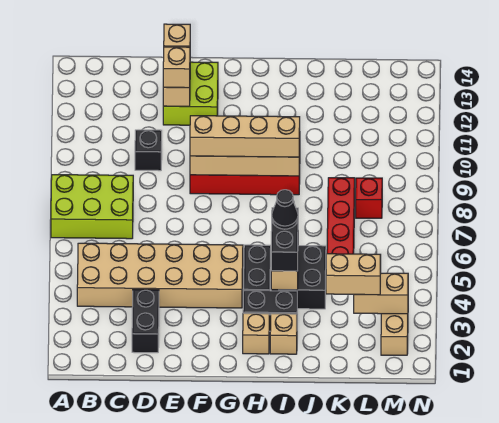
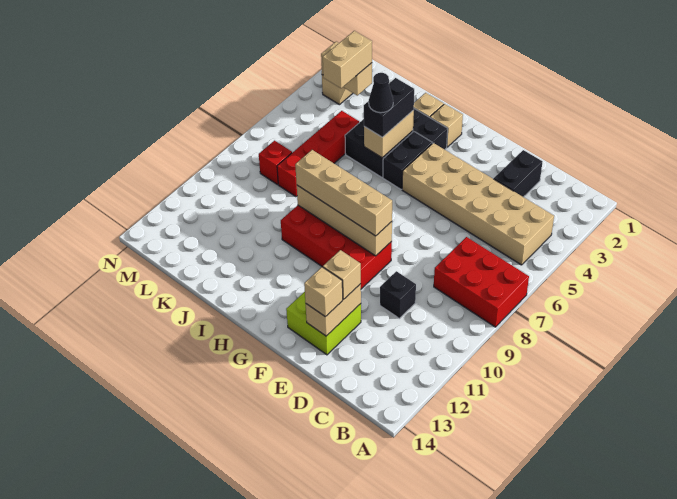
lime brick A7:C8 level 1 -> red brick A7:C8 level 1
tan brick K3:L3 level 3 -> tan brick L3:L4 level 3

